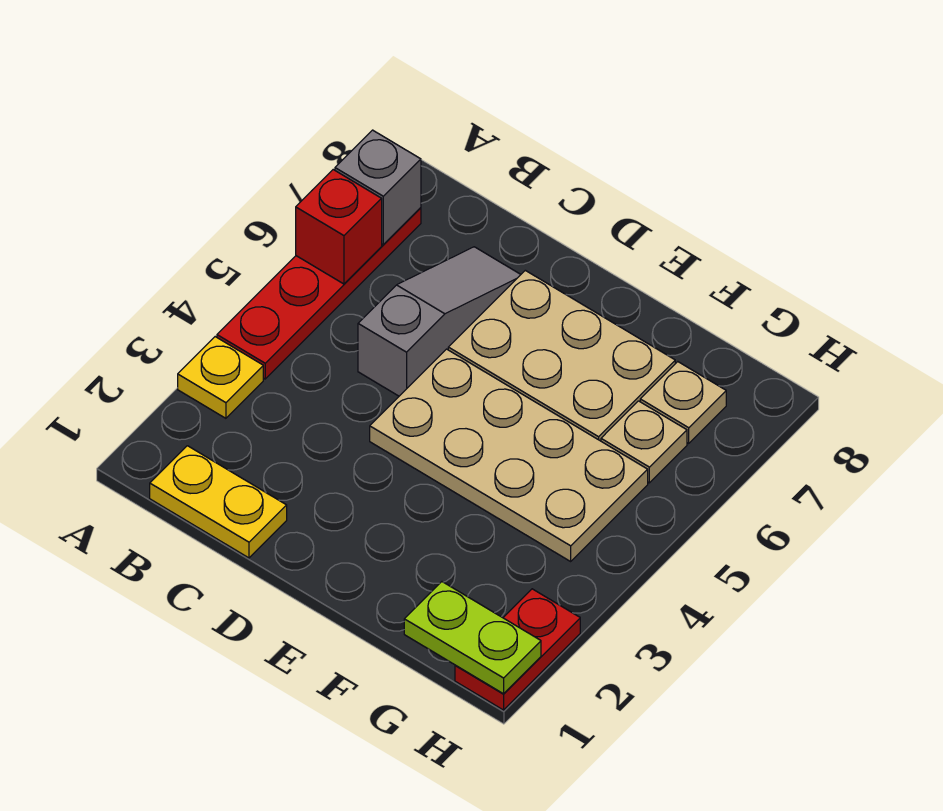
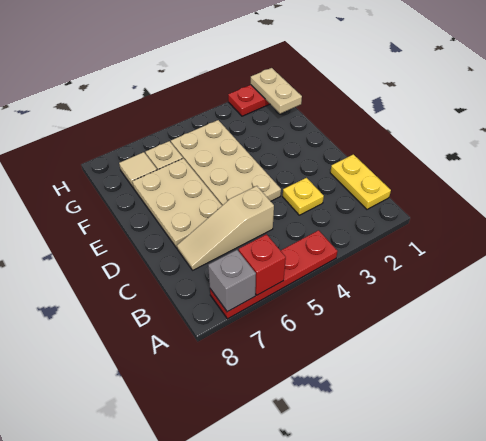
yellow plate A3 level 1 -> yellow plate C3 level 1
grey slope C5:C7 level 1 top 5 -> tan slope C5:C7 level 1 top 5
lime plate G1:H1 level 2 -> tan plate G1:H1 level 2
tan plate G7 level 1 -> tan tile G7 level 1

